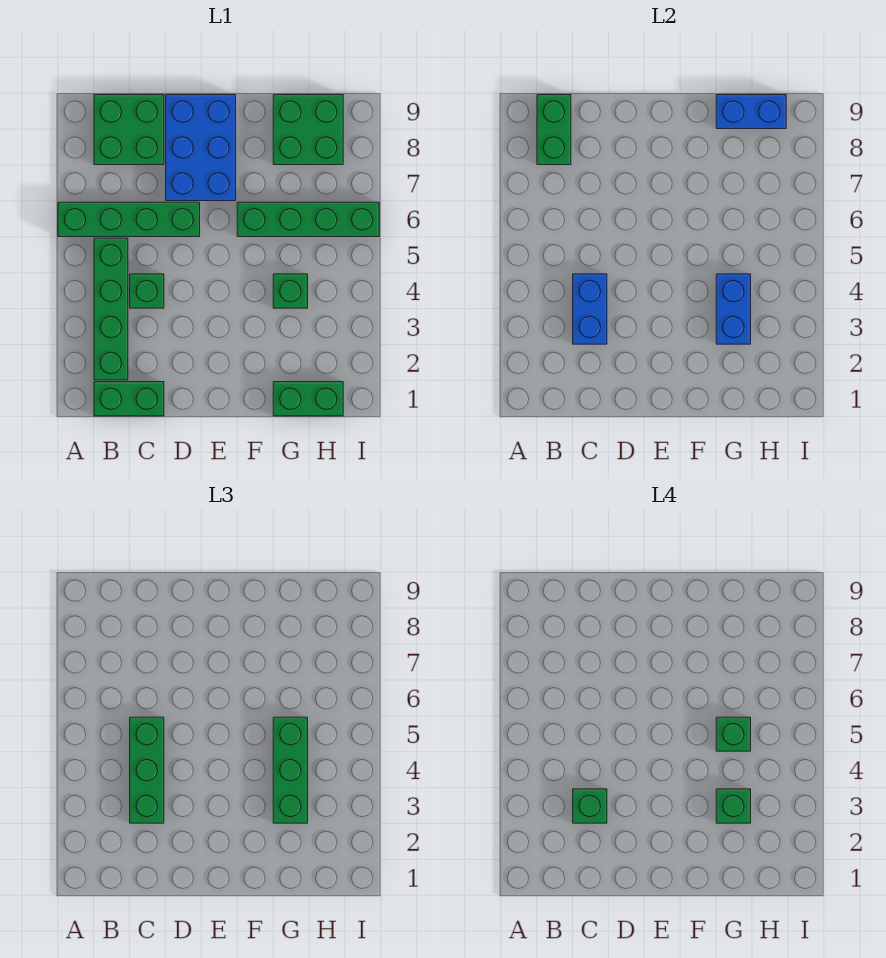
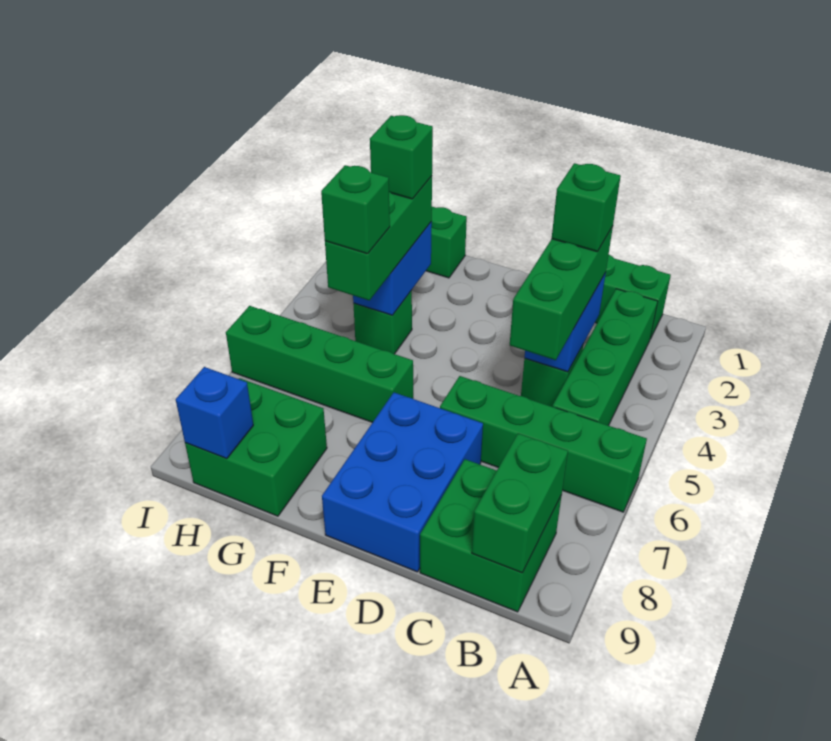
blue brick G9:H9 level 2 -> blue brick H9 level 2

